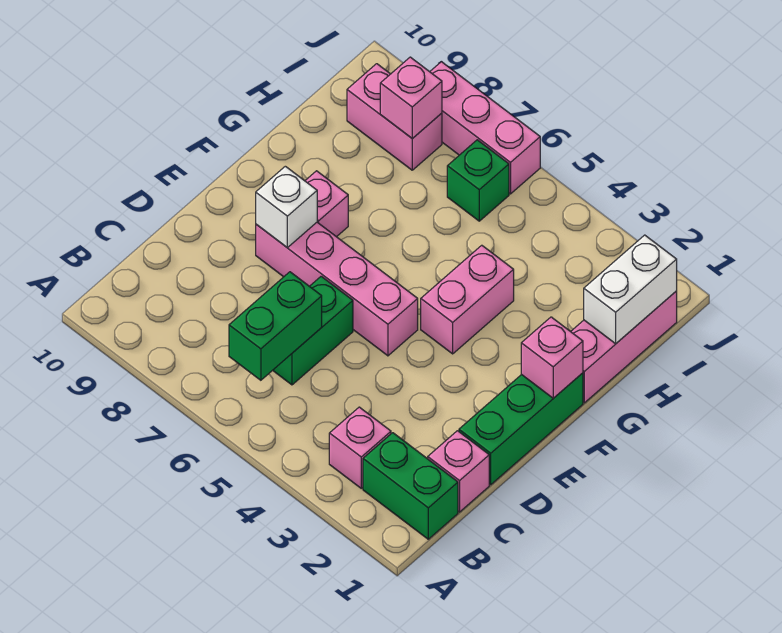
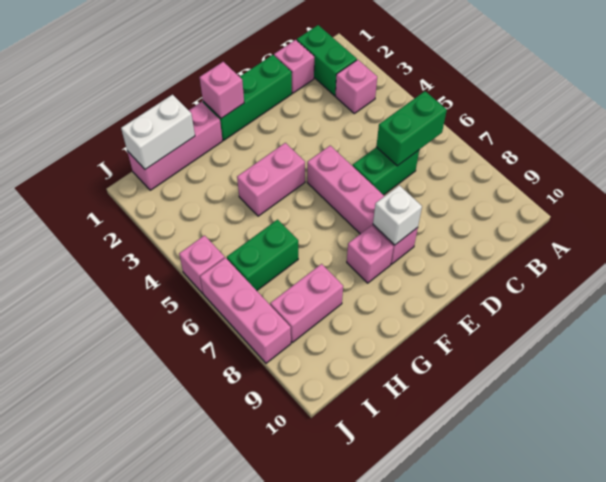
green brick I6 level 1 -> green brick H6:I6 level 1
pink brick I8:I9 level 1 -> pink brick H8:I8 level 1
pink brick I8 level 2 -> pink brick J5 level 1

